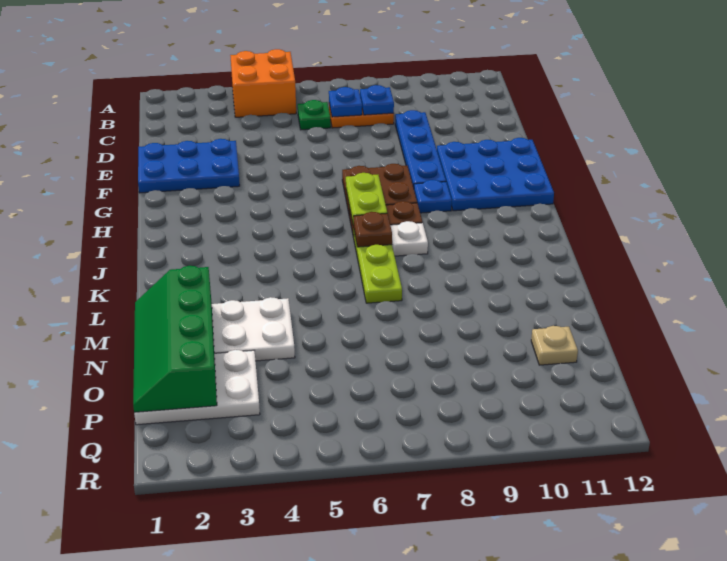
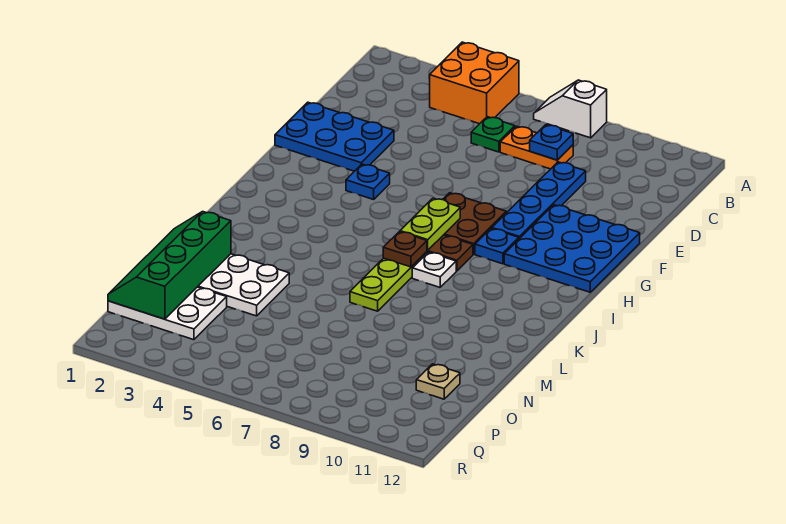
none -> white slope A7:A8 level 1 top 8
blue plate C7 level 2 -> blue plate G4 level 1

